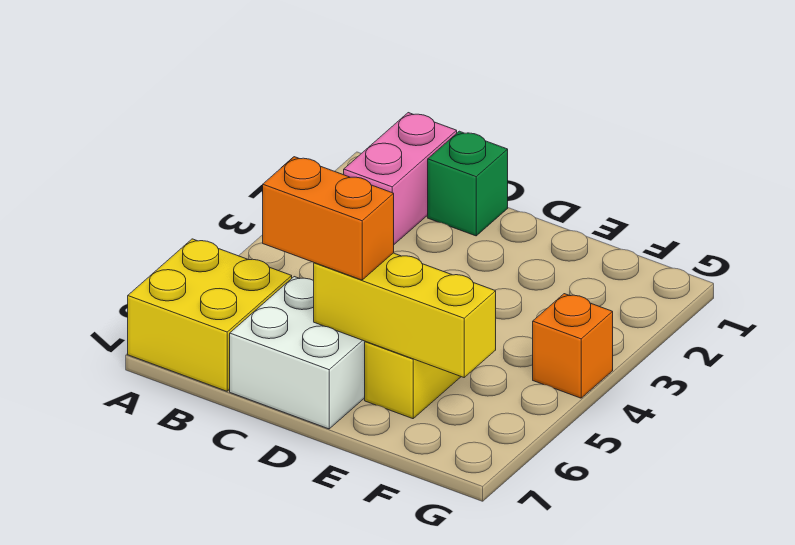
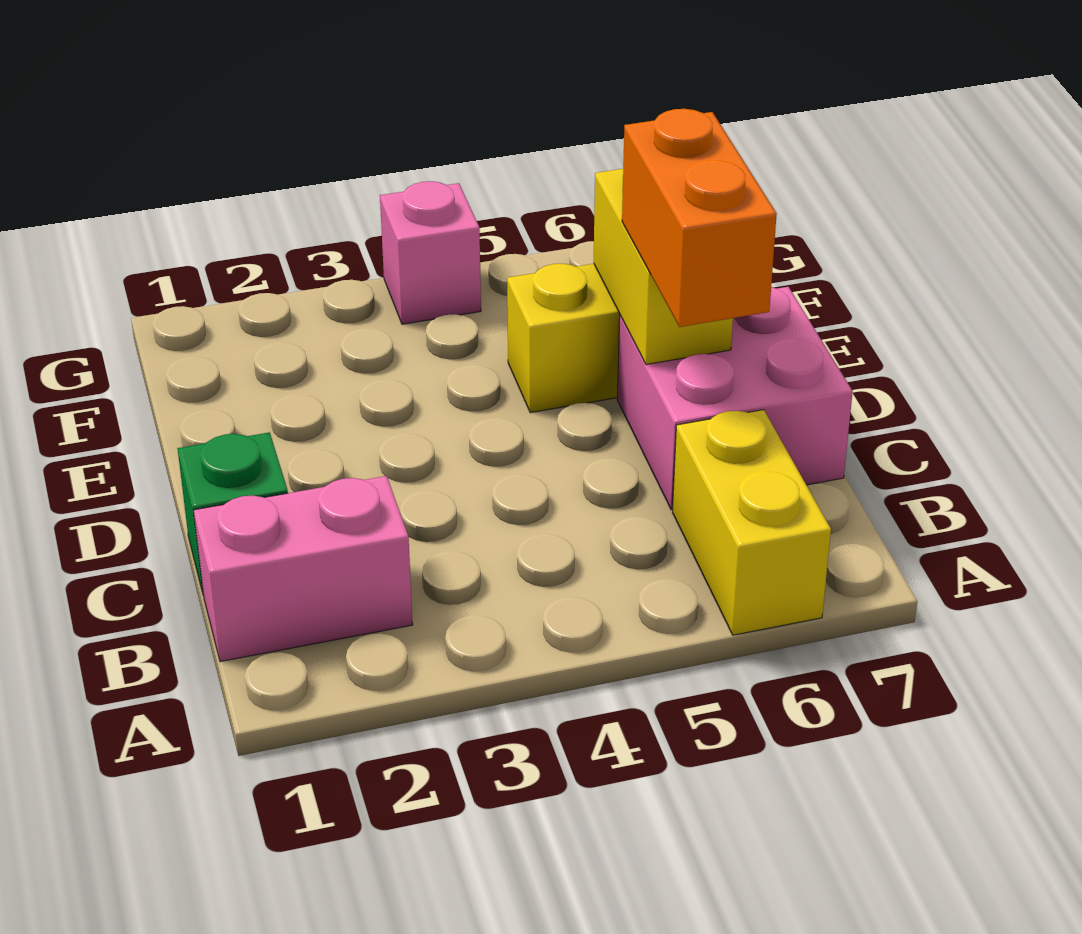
yellow brick A6:B7 level 1 -> yellow brick A6:B6 level 1
white brick C6:D7 level 1 -> pink brick C6:D7 level 1
yellow brick D6:F6 level 2 -> yellow brick D6:E6 level 2
orange brick G4 level 1 -> pink brick G4 level 1

